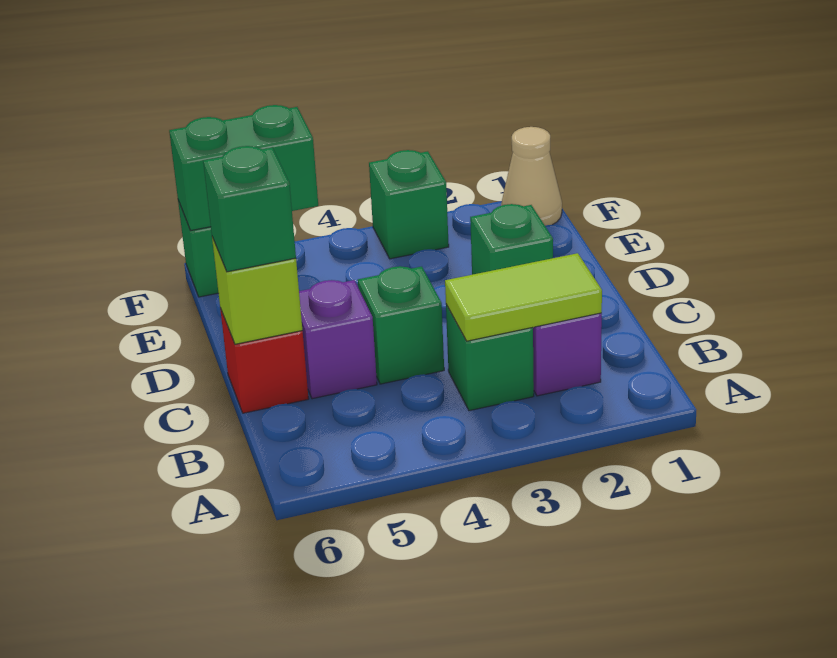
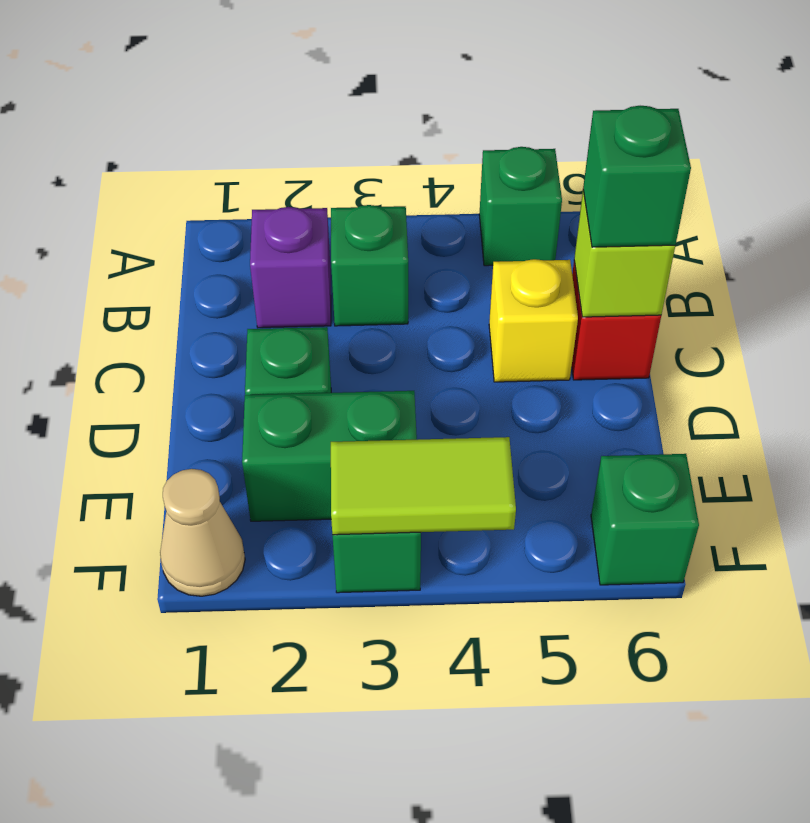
lime tile B2:B3 level 2 -> lime tile F3:F4 level 2
green brick C4 level 1 -> green brick A5 level 1
purple brick C5 level 1 -> yellow brick C5 level 1
green brick F5:F6 level 2 -> green brick E2:E3 level 1

